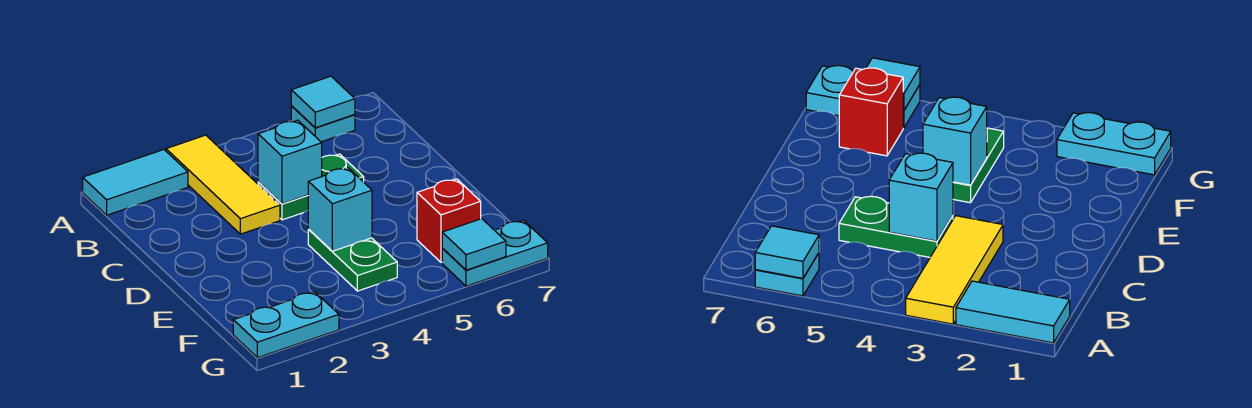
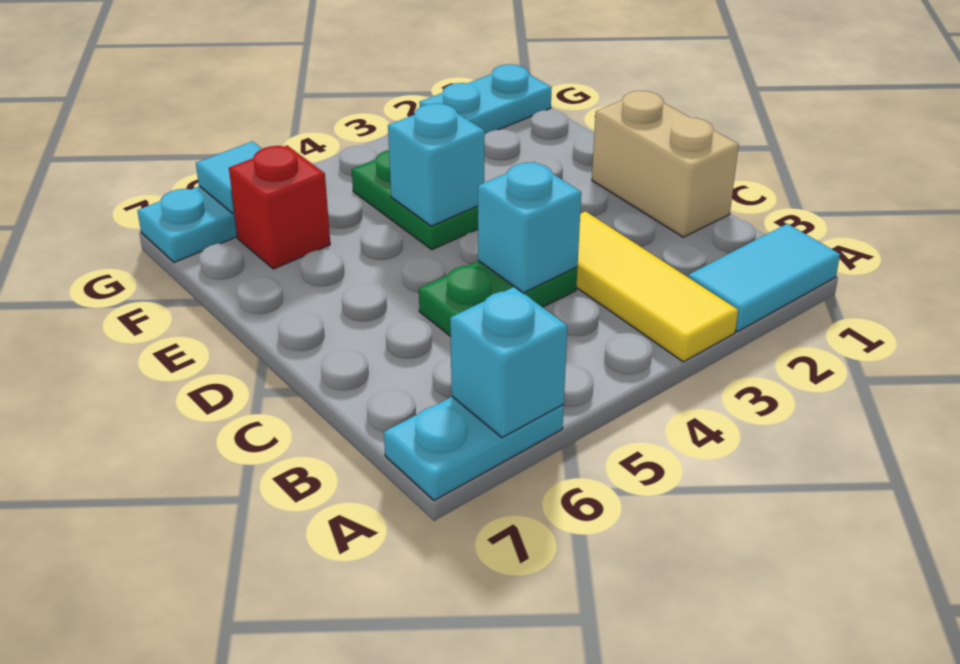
cyan plate A6 level 1 -> cyan plate A6:A7 level 1
cyan tile A6 level 2 -> cyan brick A6 level 2
none -> tan brick C1:D1 level 1

